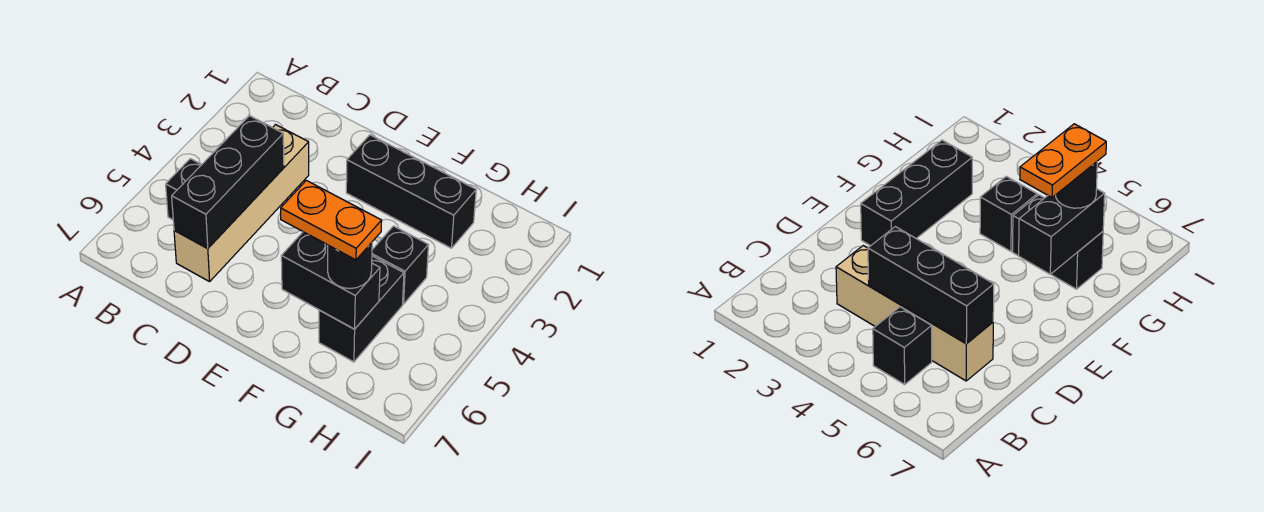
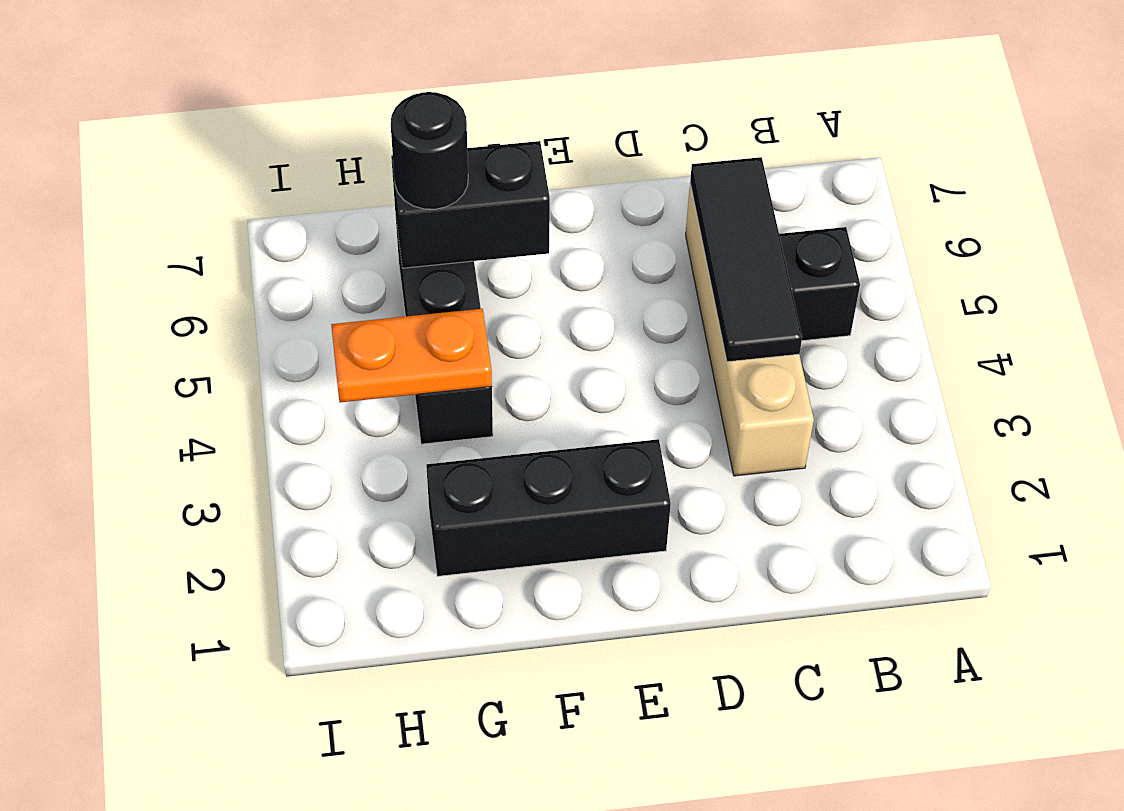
black brick C4:C6 level 2 -> black tile C4:C6 level 2
orange plate F6:G6 level 4 -> orange plate G4:H4 level 2

